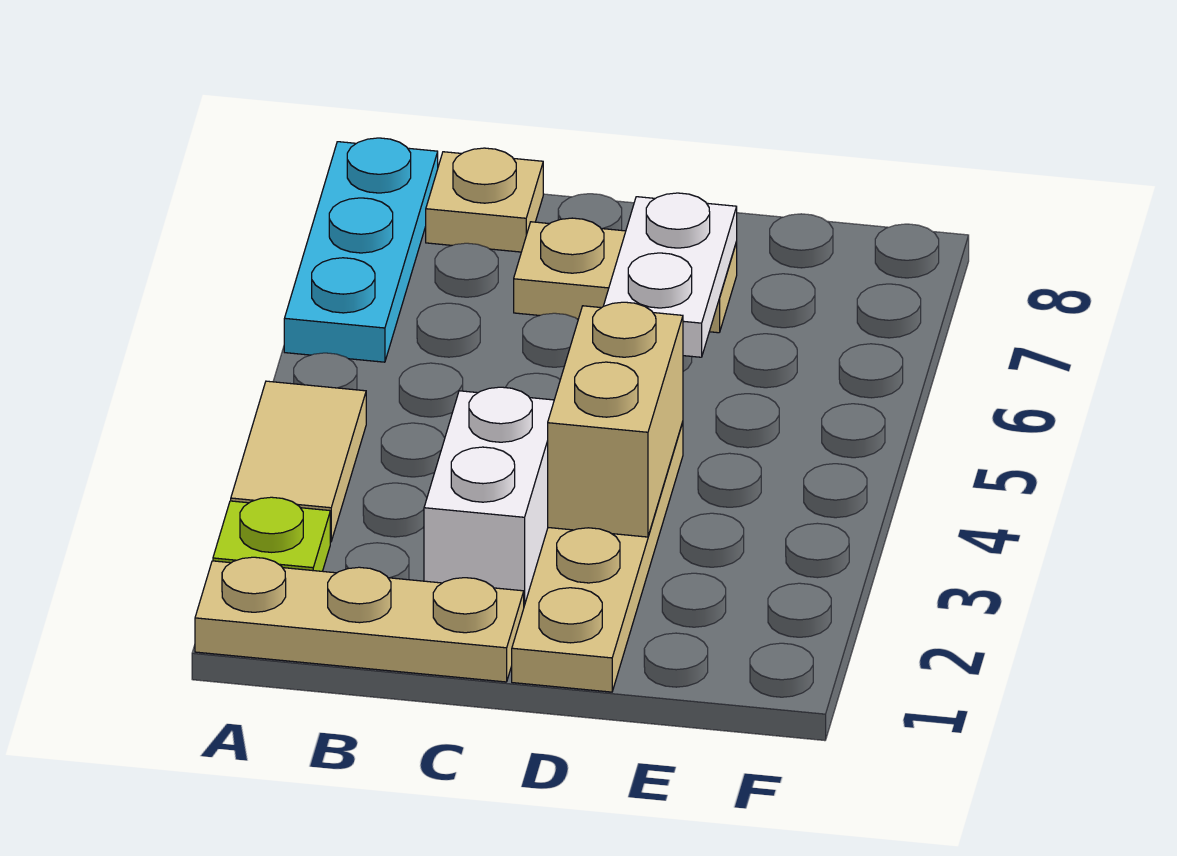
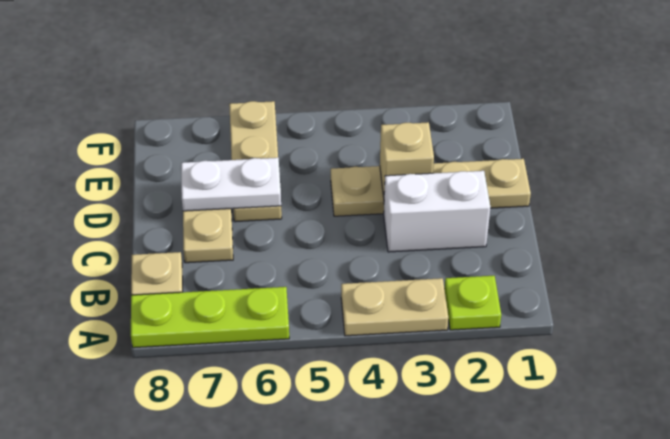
tan plate A1:C1 level 1 -> tan plate D6:F6 level 1
tan tile A3:A4 level 1 -> tan plate A3:A4 level 1
cyan plate A6:A8 level 1 -> lime plate A6:A8 level 1
tan brick D3:D4 level 2 -> tan brick D3 level 2

